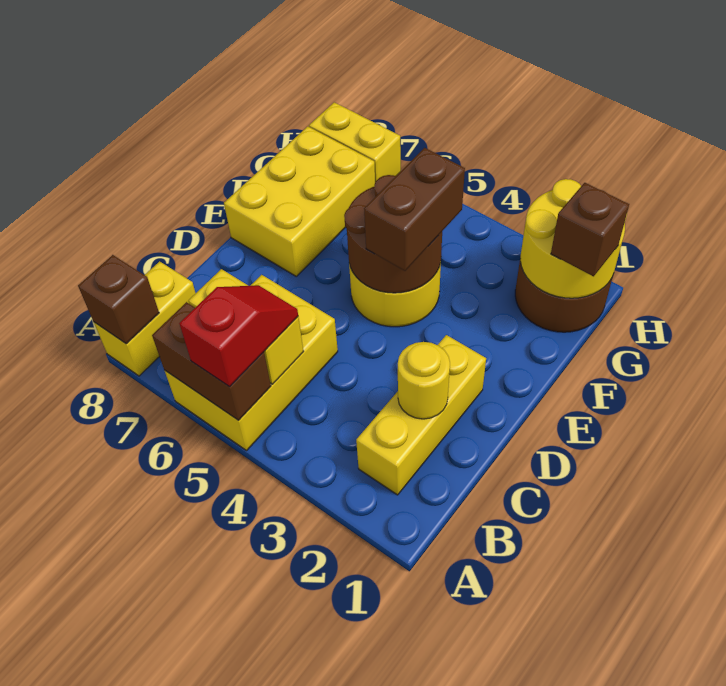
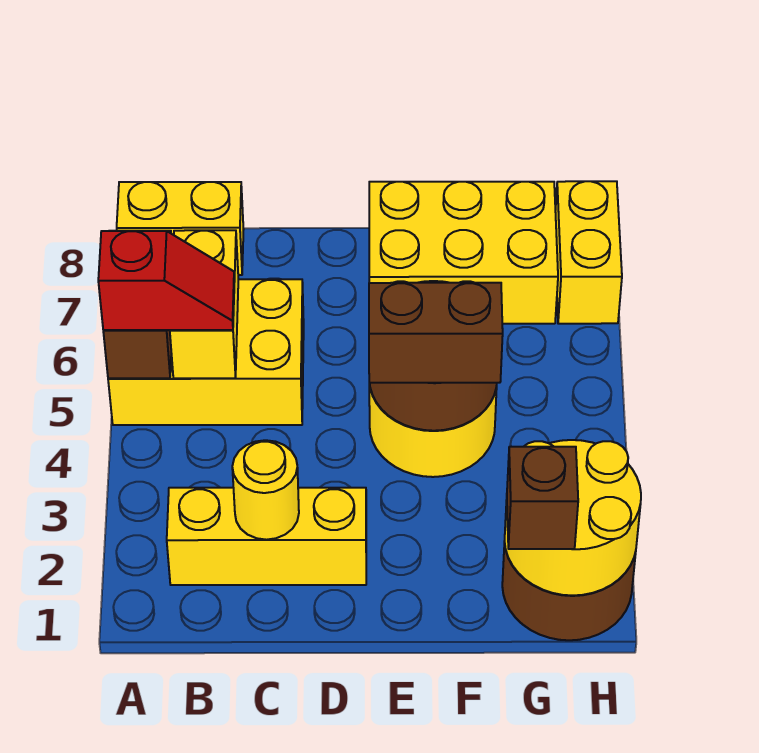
brown brick A8 level 2 -> none

